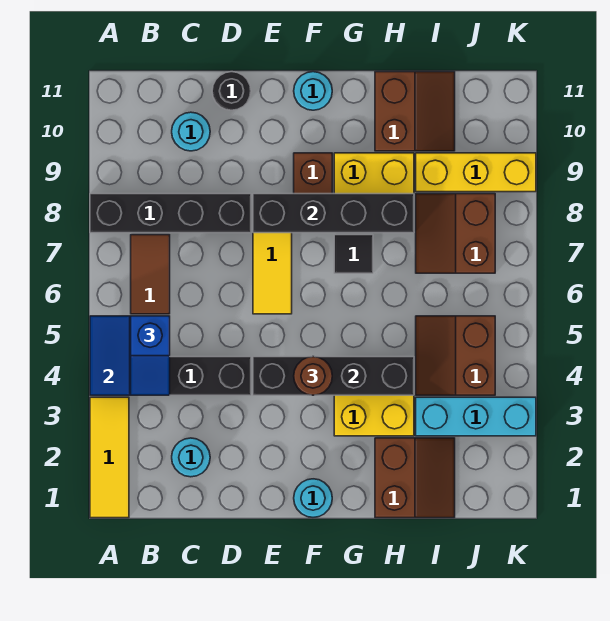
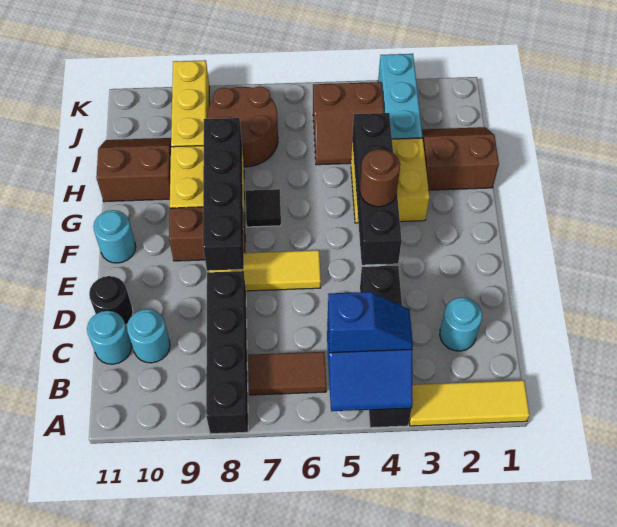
cyan round brick F1 level 1 -> cyan round brick C11 level 1
brown slope I7:J8 level 1 top J -> brown round brick I7:J8 level 1

